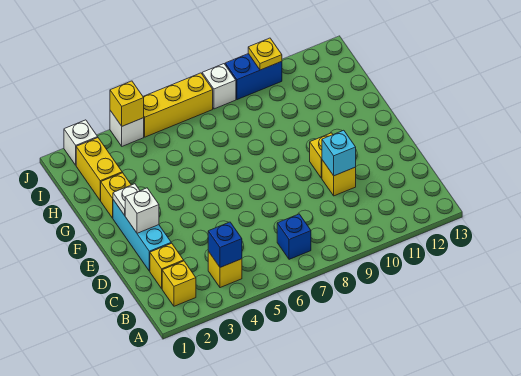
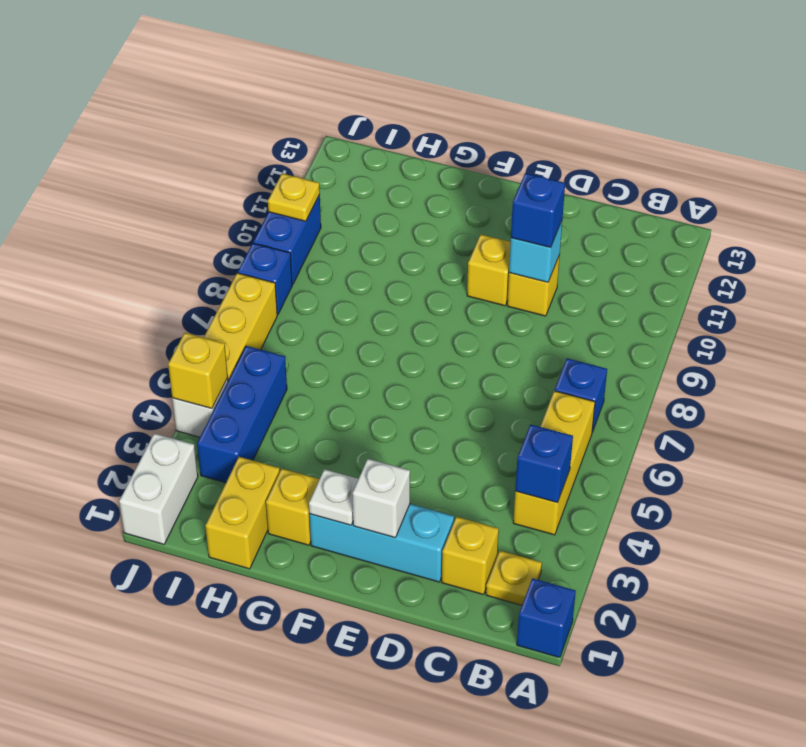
none -> blue brick A1 level 1
yellow brick B2 level 1 -> yellow plate B2 level 1
yellow brick B4 level 1 -> yellow brick B4:B6 level 1
none -> blue brick D10 level 3
yellow brick H2:I2 level 1 -> yellow brick H1:H2 level 1
none -> blue brick I3:I5 level 1
white brick J2 level 1 -> white brick J1:J2 level 1
white brick J8 level 1 -> blue brick J8 level 1

